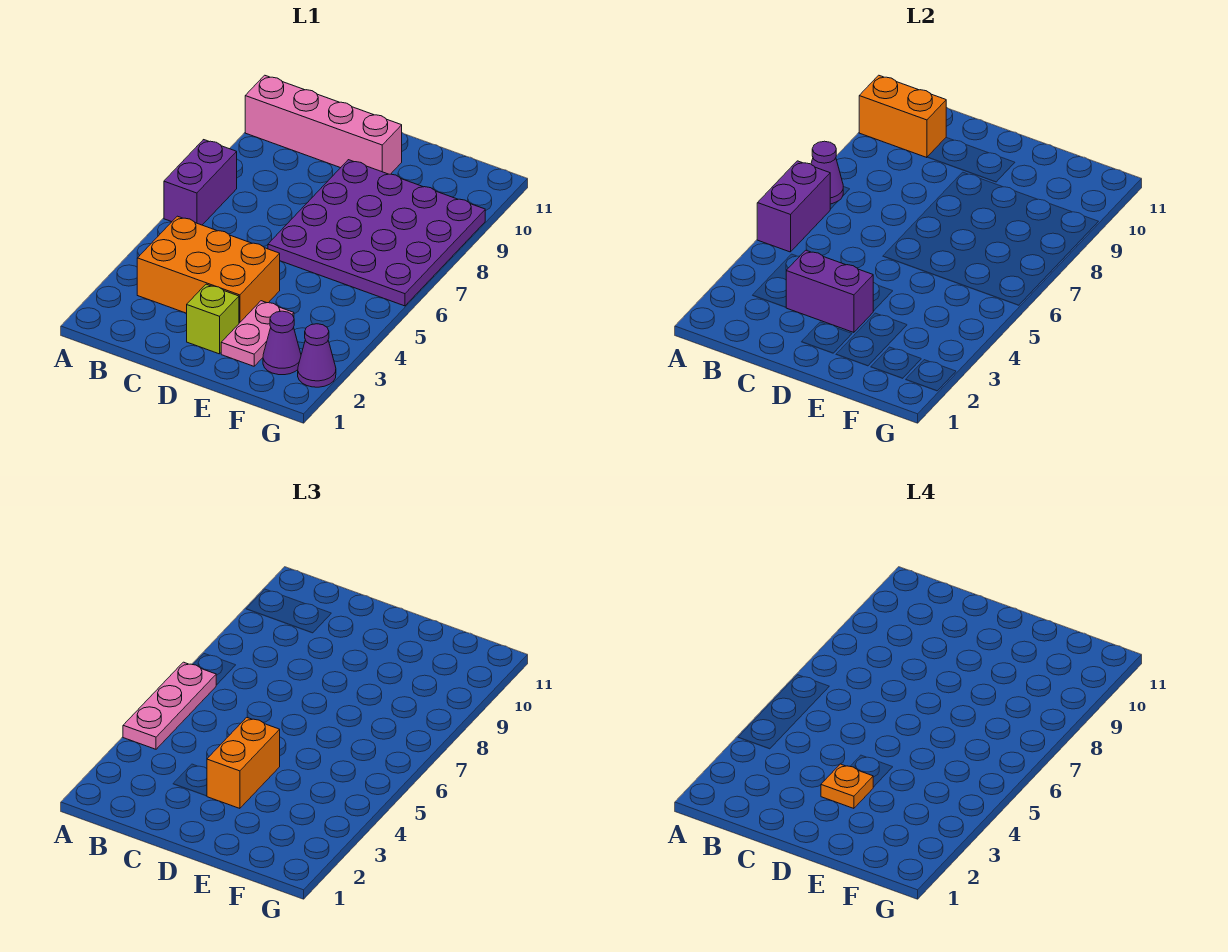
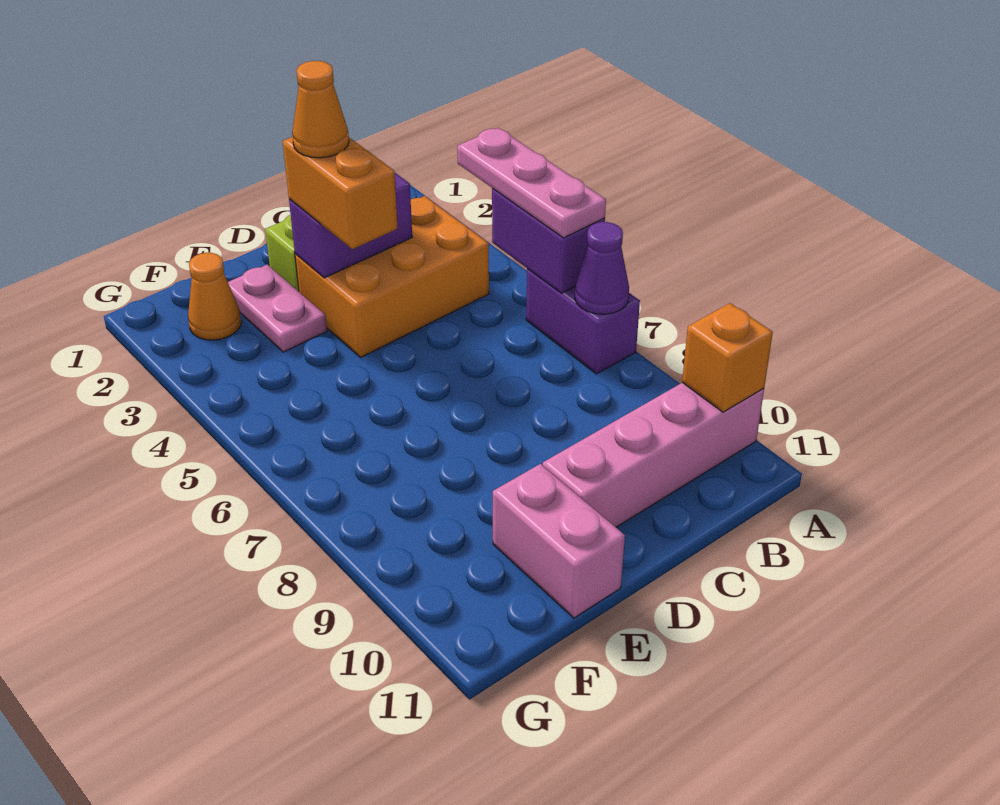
orange brick A10:B10 level 2 -> orange brick A10 level 2
orange plate D3 level 4 -> orange cone D3 level 4
purple plate D6:G9 level 1 -> none
none -> pink brick E10:E11 level 1
purple cone F2 level 1 -> orange cone F2 level 1
purple cone G2 level 1 -> none

